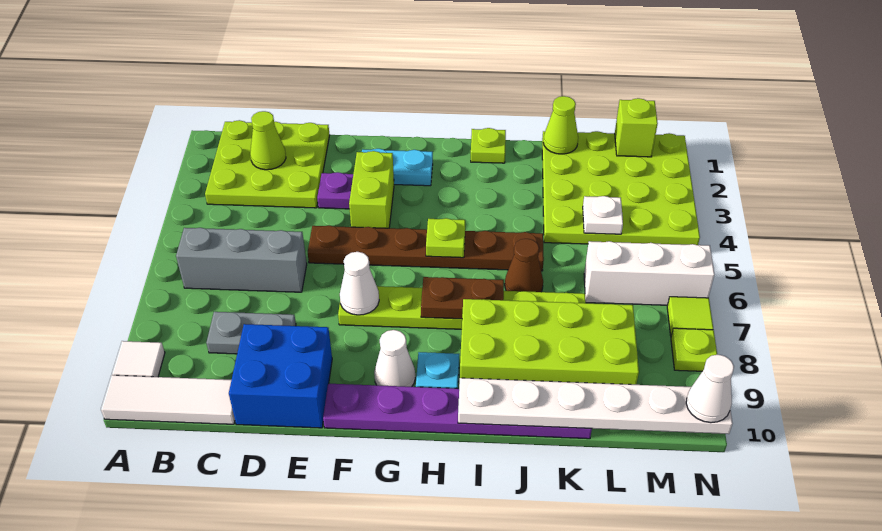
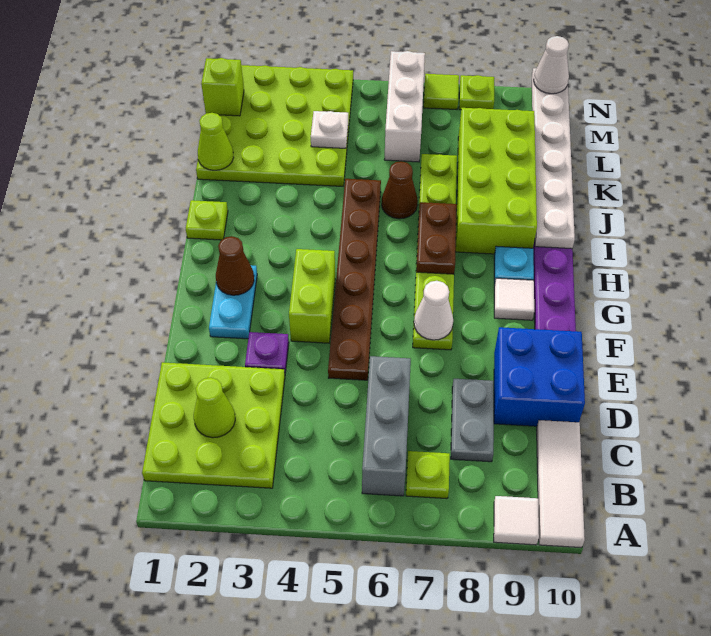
lime brick F3:F4 level 1 -> lime brick F4:G4 level 1
none -> brown cone G2 level 2
white cone G9 level 1 -> white tile G9 level 1
lime plate H5 level 2 -> lime plate B7 level 1

